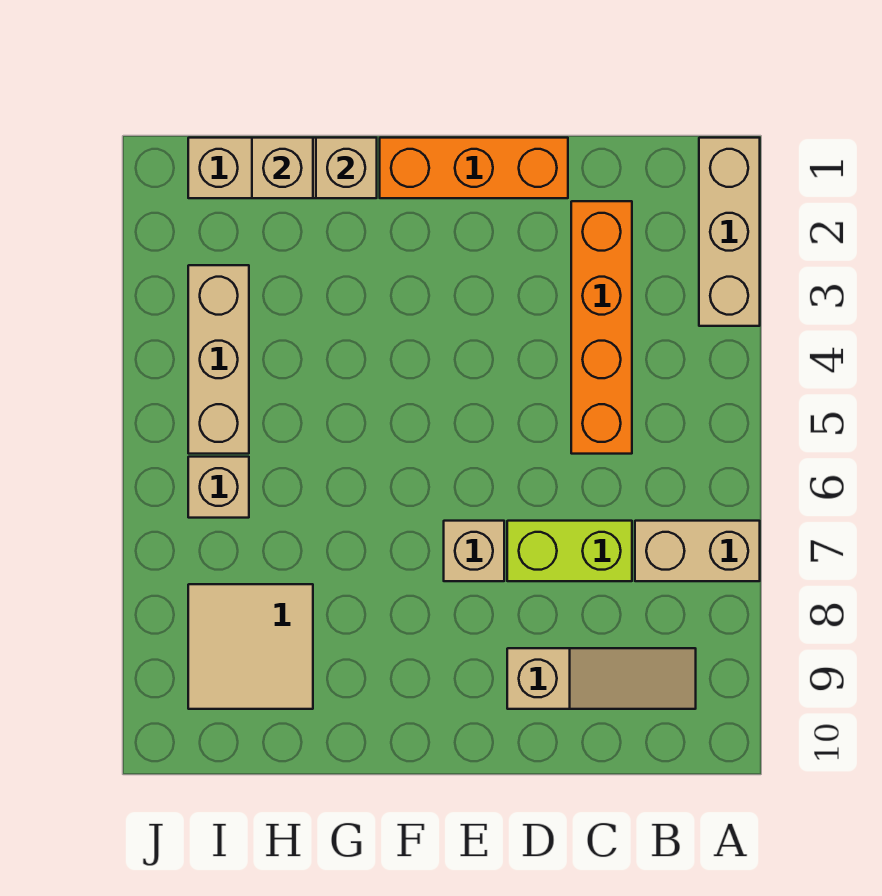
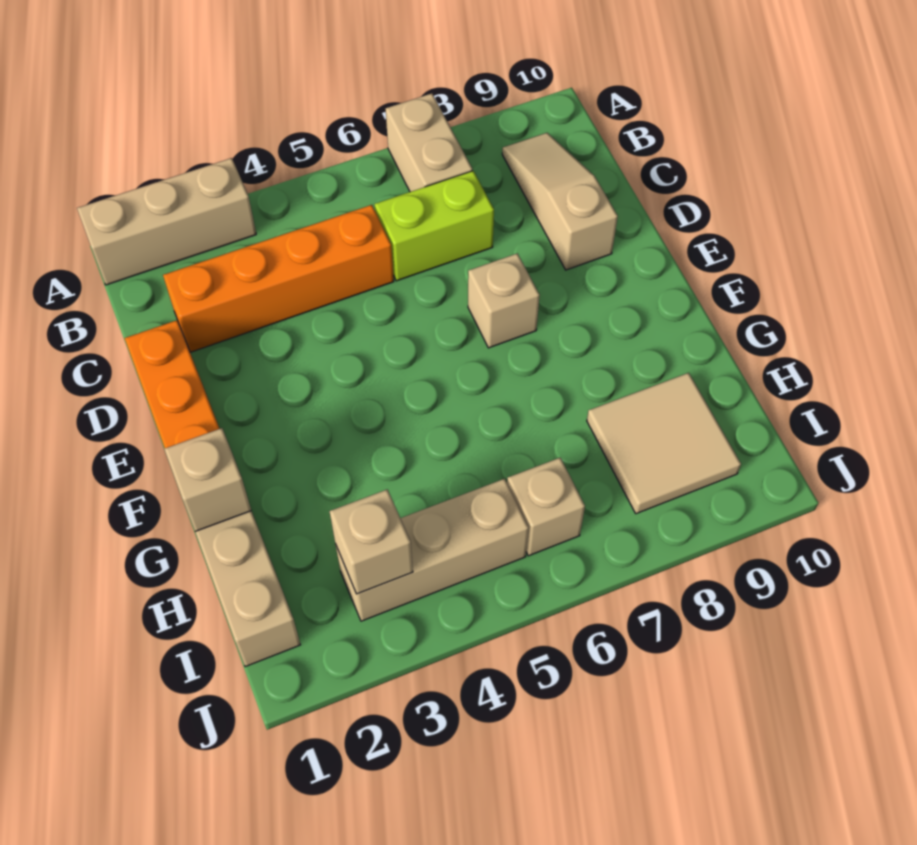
lime brick C7:D7 level 1 -> lime brick C6:C7 level 1
tan brick H1 level 2 -> tan brick I3 level 2

